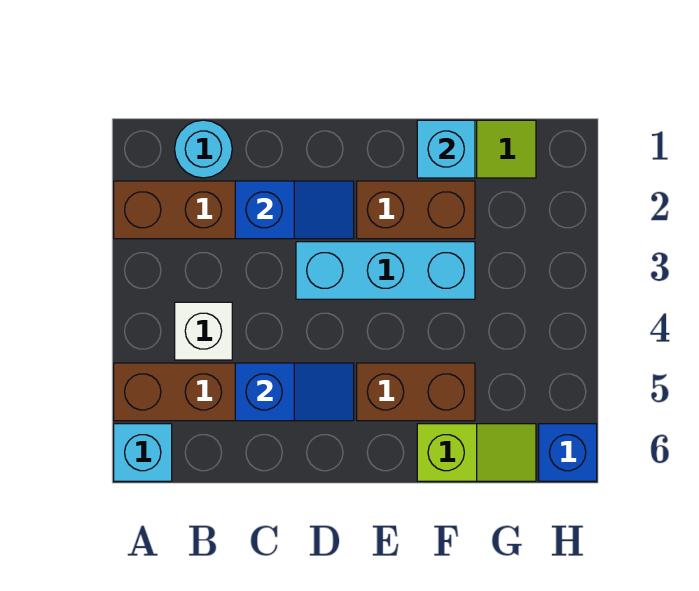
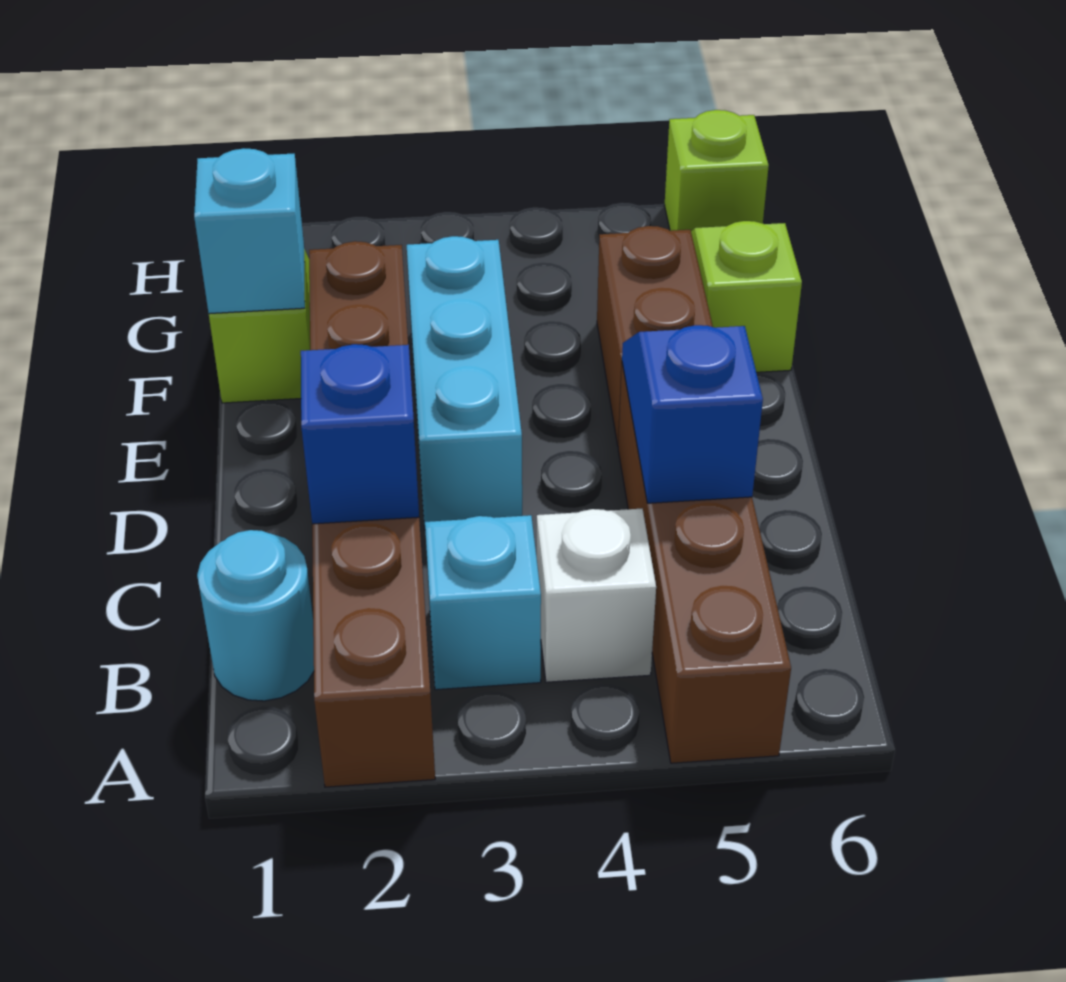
cyan brick A6 level 1 -> cyan brick B3 level 1
blue brick H6 level 1 -> lime brick H6 level 1

